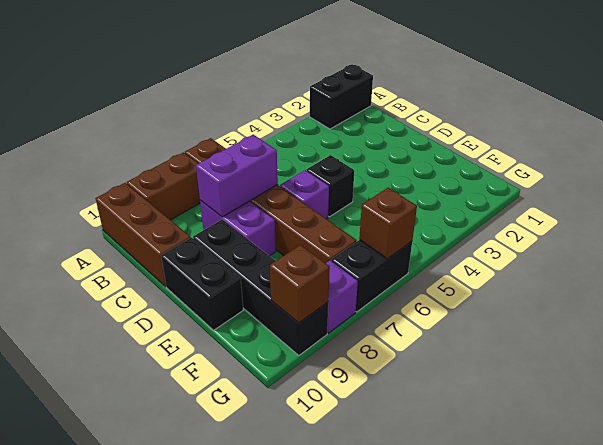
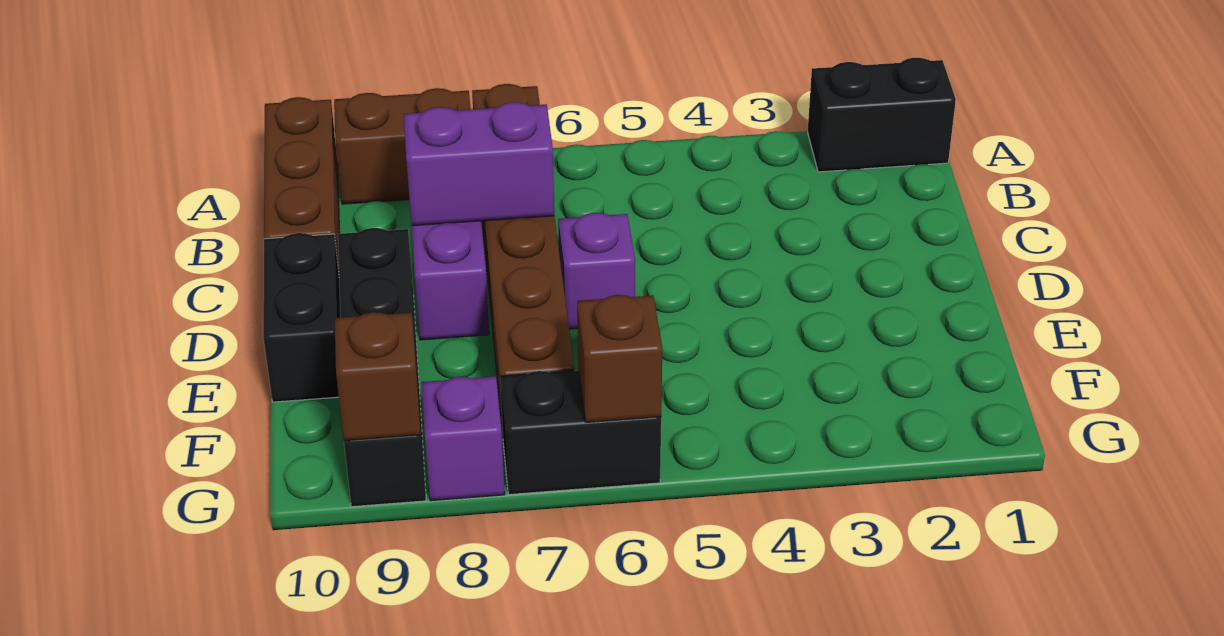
black brick D5 level 1 -> none

